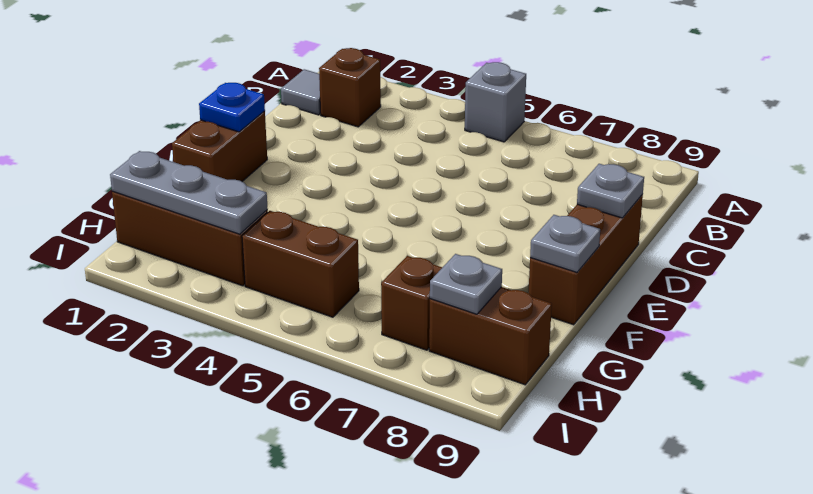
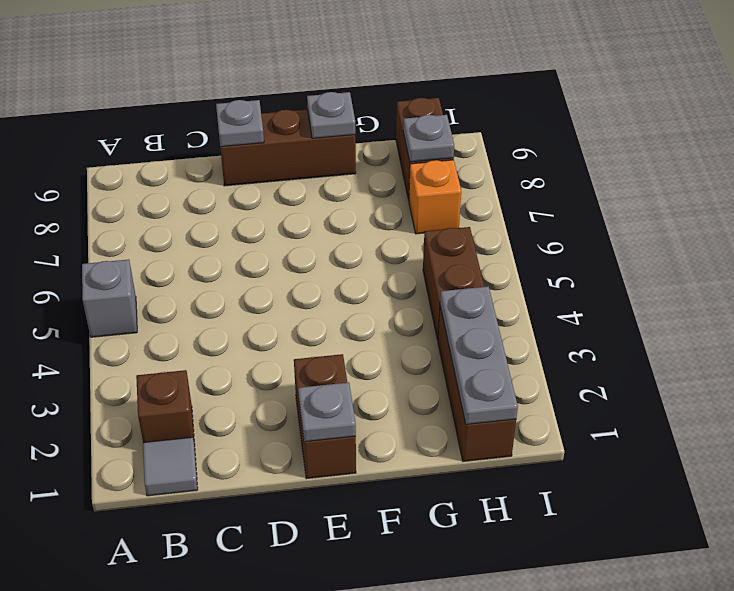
brown brick E1:F1 level 1 -> brown brick E1:E2 level 1
blue plate E1 level 2 -> grey plate E1 level 2
brown brick H7 level 1 -> orange brick H7 level 1

